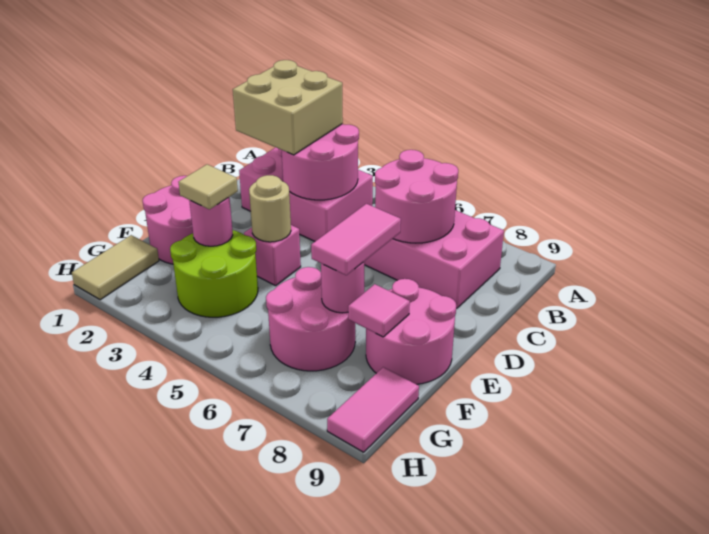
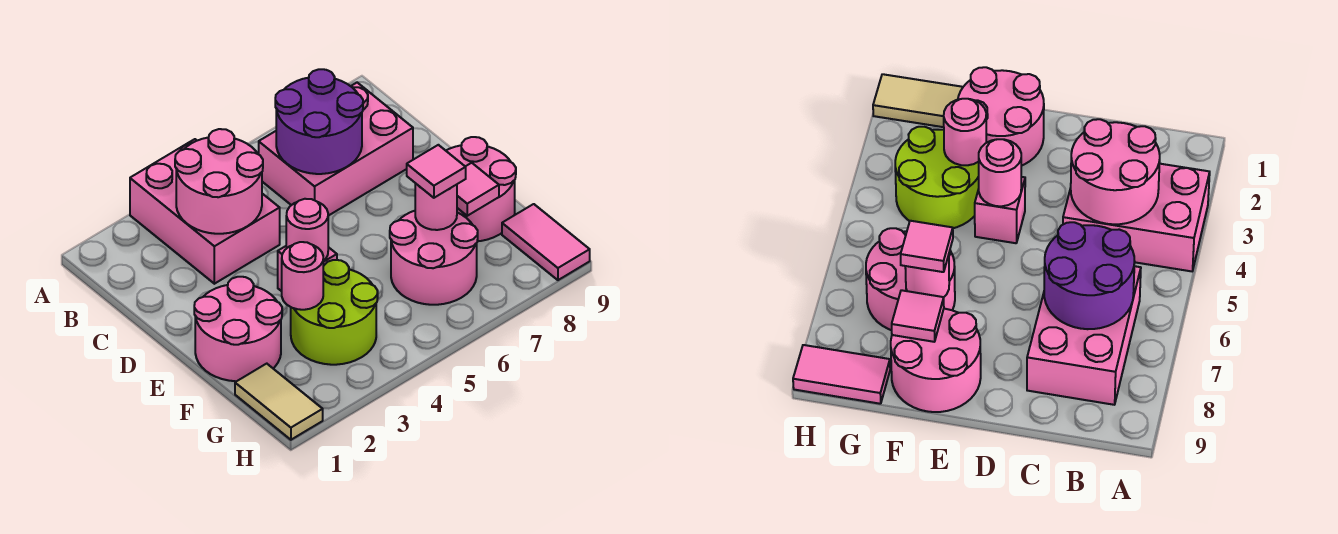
pink brick B2:C4 level 1 -> pink brick A3:C4 level 1
tan brick B2:C3 level 3 -> none
pink round brick B6:C7 level 2 -> purple round brick B6:C7 level 2
tan round brick E4 level 2 -> pink round brick E4 level 2
pink tile E7:F7 level 3 -> pink tile F7 level 3
tan tile F3 level 3 -> none

